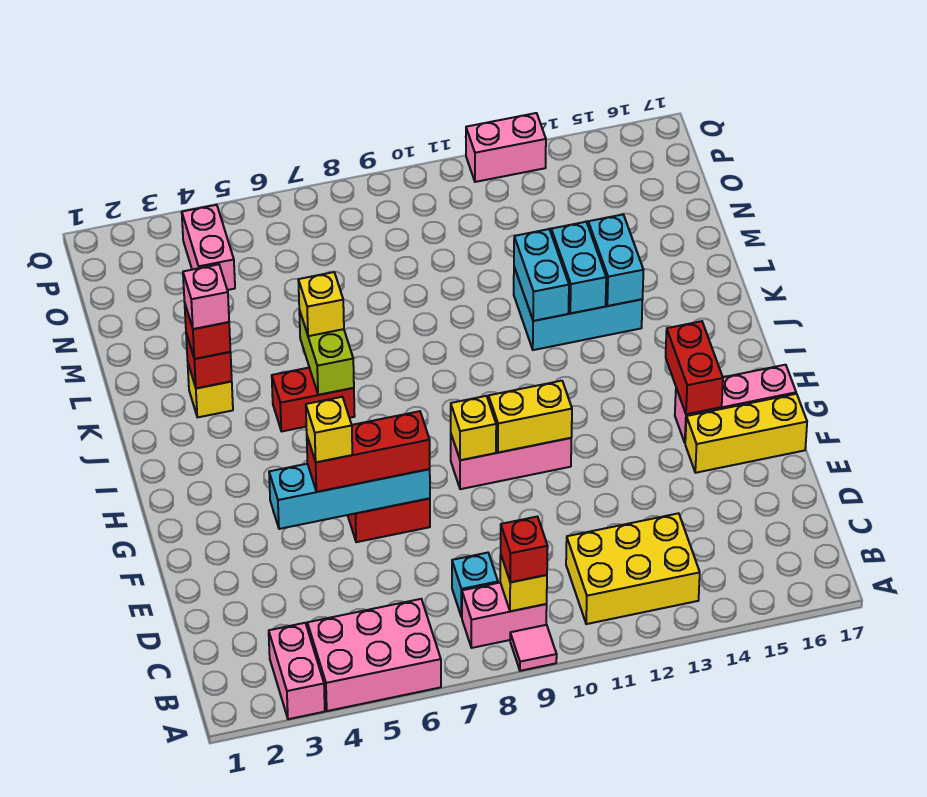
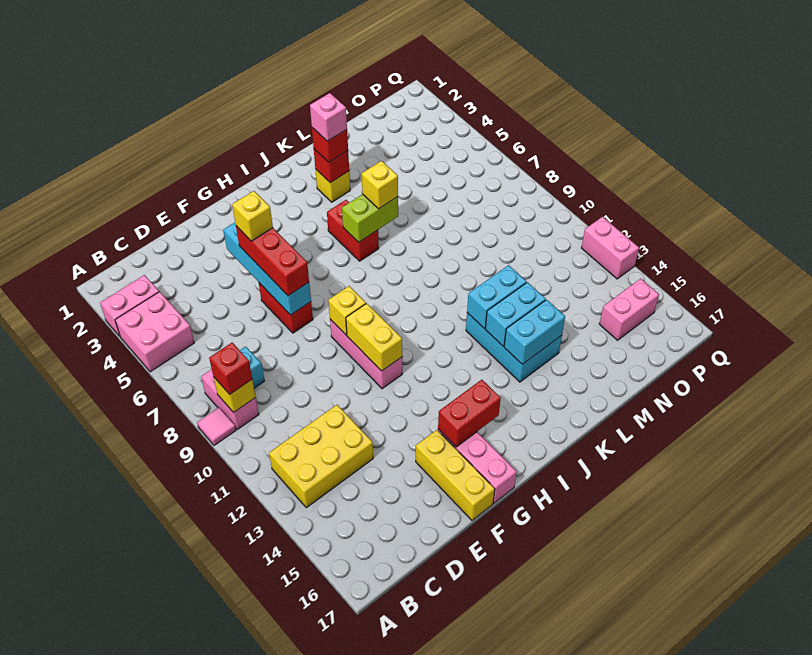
pink brick A4:B6 level 1 -> pink brick A4:B5 level 1
yellow brick B11:C13 level 1 -> yellow brick B12:D13 level 1
pink brick O4:P4 level 1 -> pink brick O15:P15 level 1

